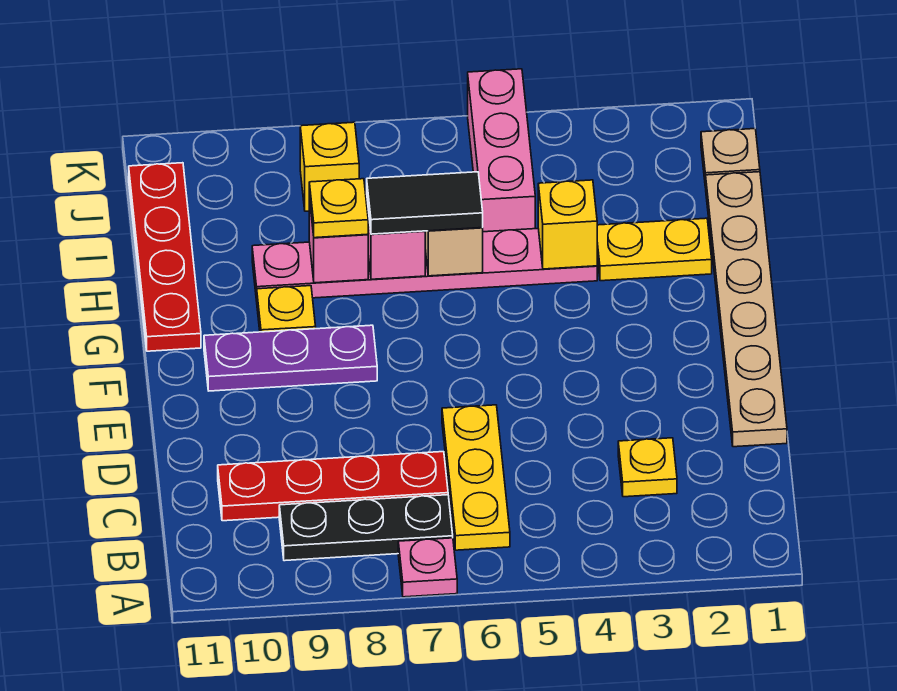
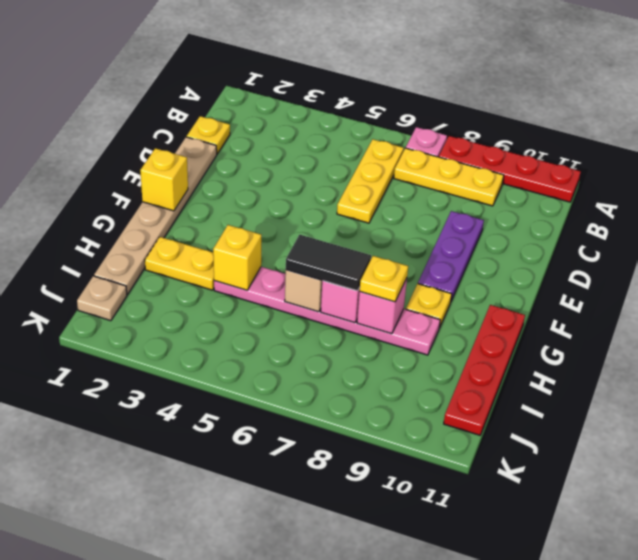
black plate B7:B9 level 1 -> yellow plate B7:B9 level 1
yellow plate C3 level 1 -> yellow plate C1 level 1
red plate C7:C10 level 1 -> red plate A8:A11 level 1
purple plate F8:F10 level 1 -> purple plate D9:F9 level 1
pink brick I5:K5 level 1 -> none
yellow brick J8 level 1 -> yellow brick F1 level 2

